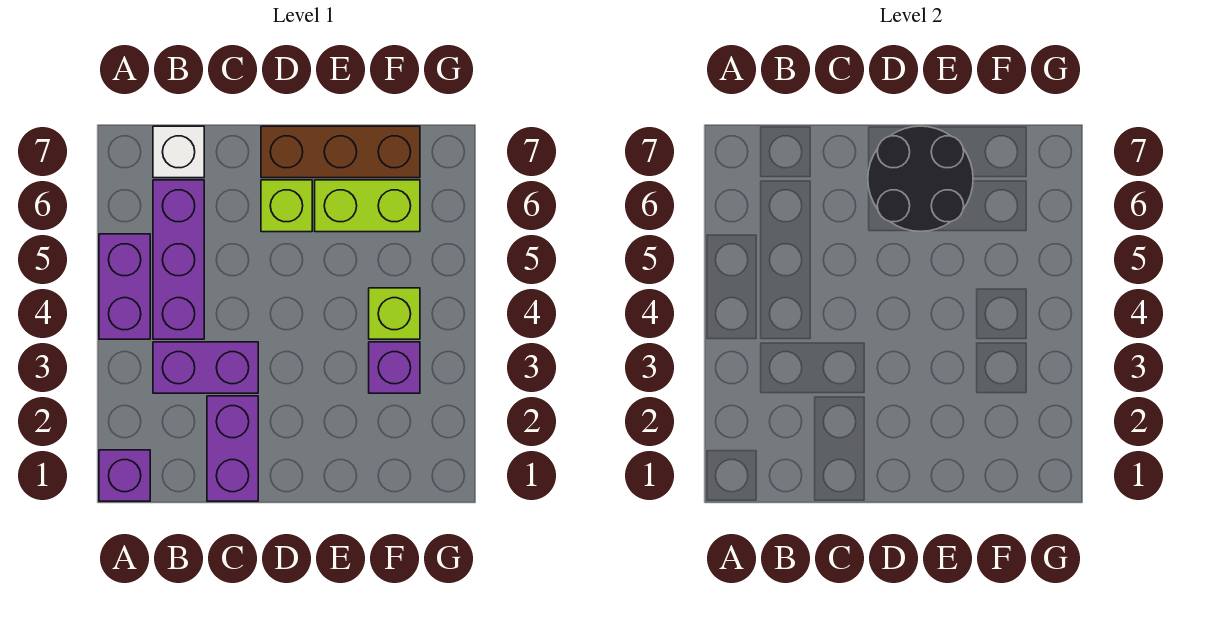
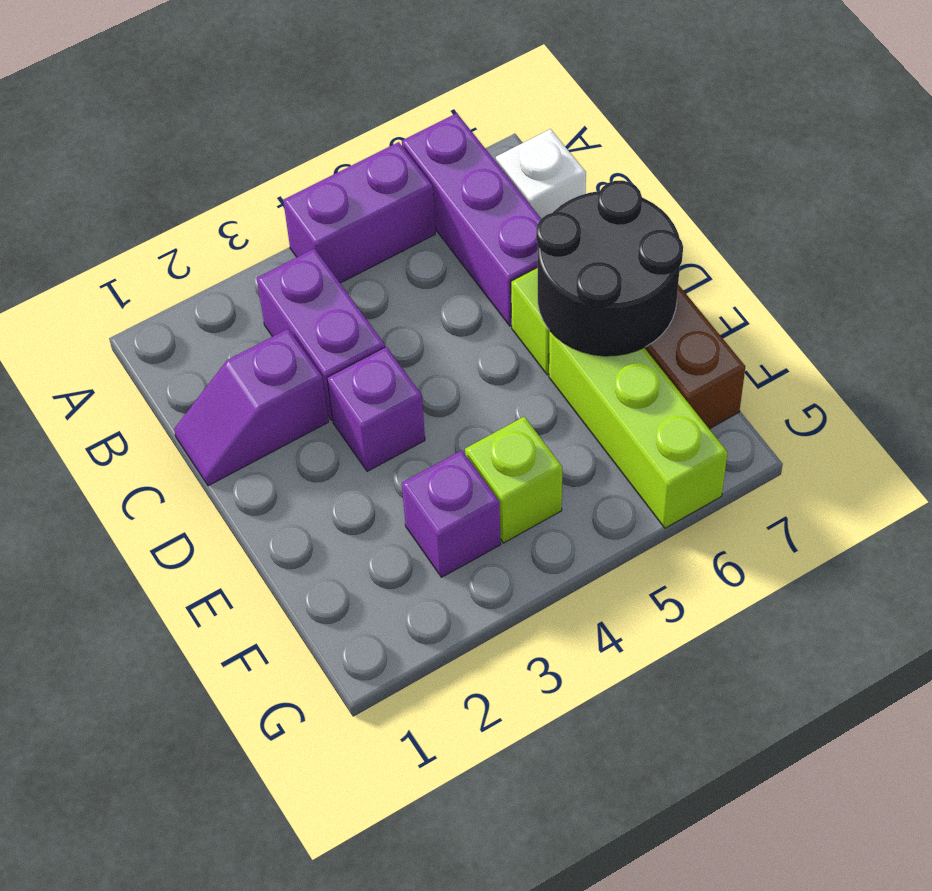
purple brick A1 level 1 -> purple brick D3 level 1
purple brick B4:B6 level 1 -> purple brick A6:C6 level 1
purple brick C1:C2 level 1 -> purple slope C1:C2 level 1 top 2
lime brick E6:F6 level 1 -> lime brick E6:G6 level 1

